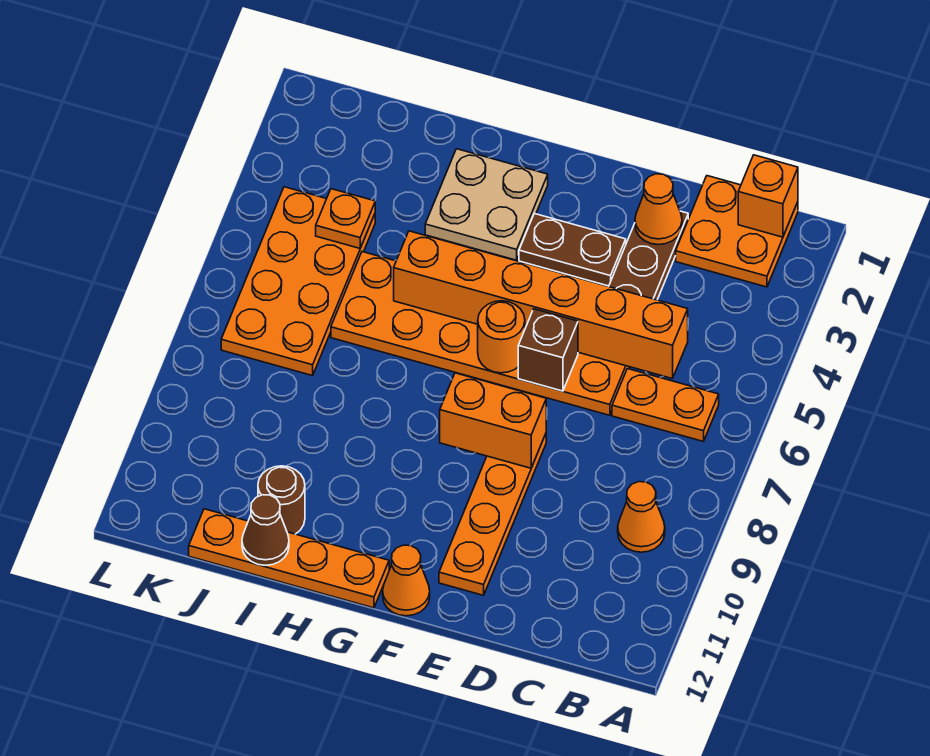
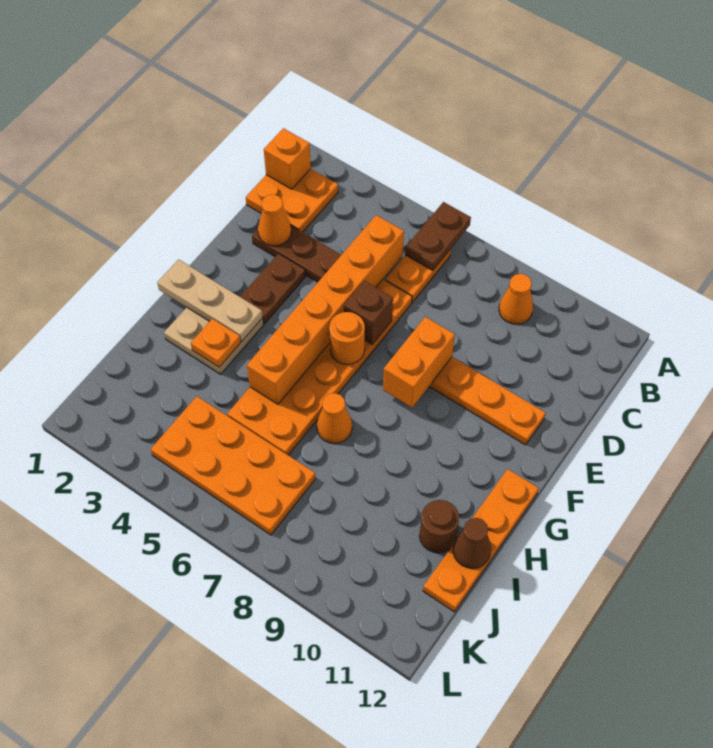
none -> brown plate A6:B6 level 2
orange cone F12 level 1 -> orange cone H7 level 1
none -> tan plate G1:G3 level 2
orange plate J4 level 2 -> orange plate H3 level 2

